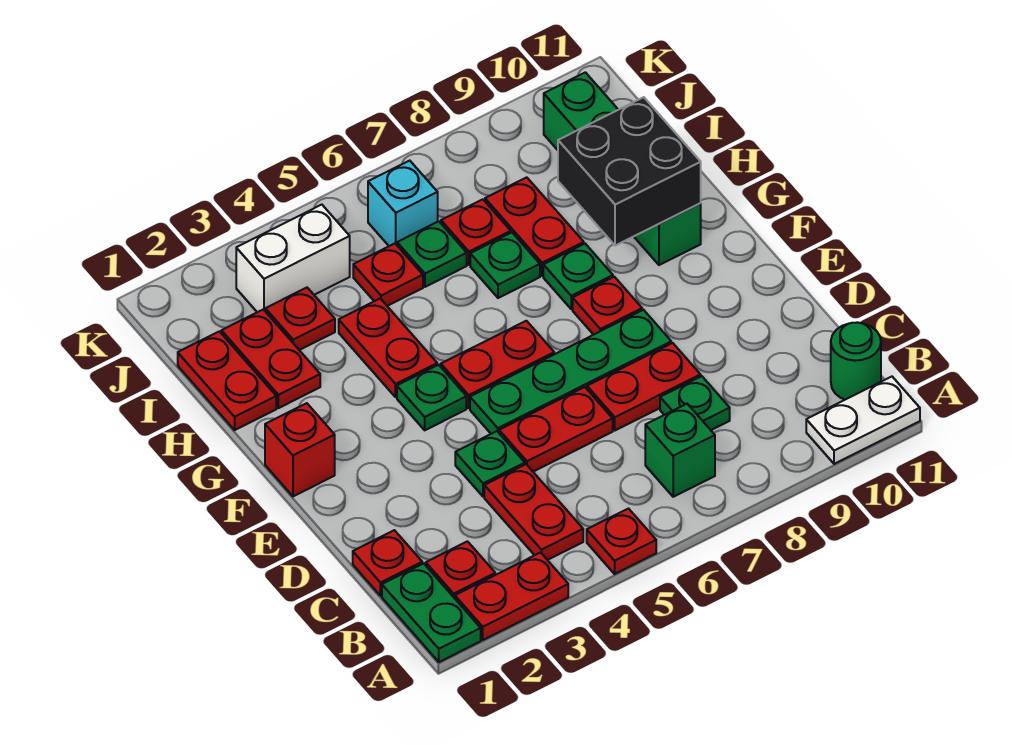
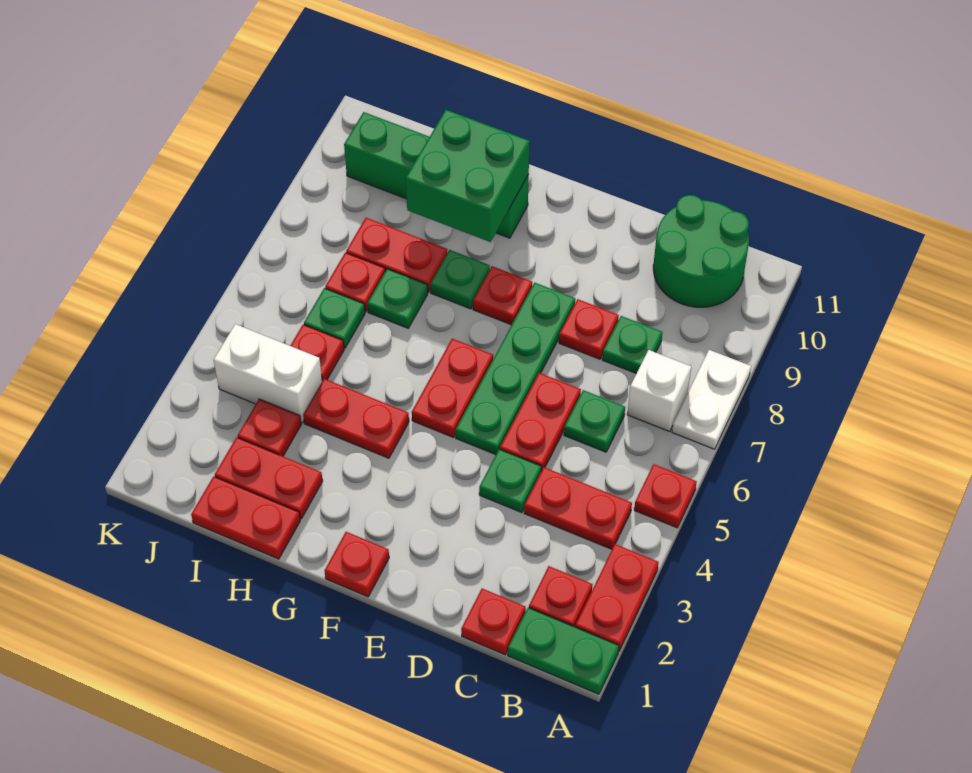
white plate A10:A11 level 1 -> white plate A7:A8 level 1
green brick B7 level 1 -> white brick B7 level 1
green round brick B11 level 1 -> green round brick B10:C11 level 1
red plate D7:D8 level 1 -> red plate D8 level 1
red brick F1 level 1 -> red plate F1 level 1
green plate F4 level 1 -> green plate C6 level 1
black brick G9:H10 level 2 -> green brick G9:H10 level 2
white brick J3:J4 level 1 -> white brick I4:J4 level 1
cyan brick J6 level 1 -> none

